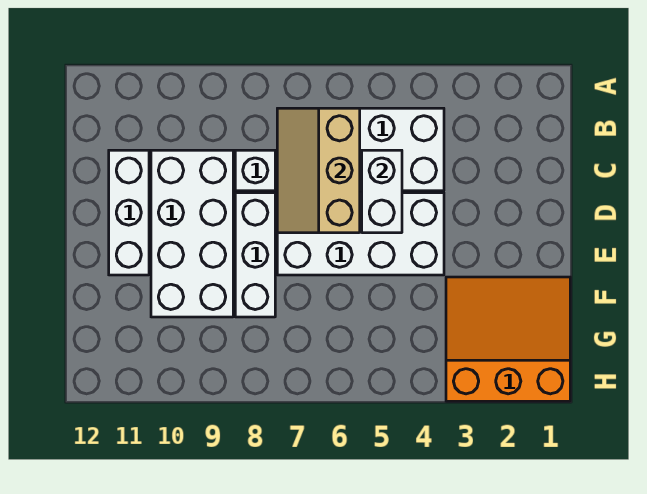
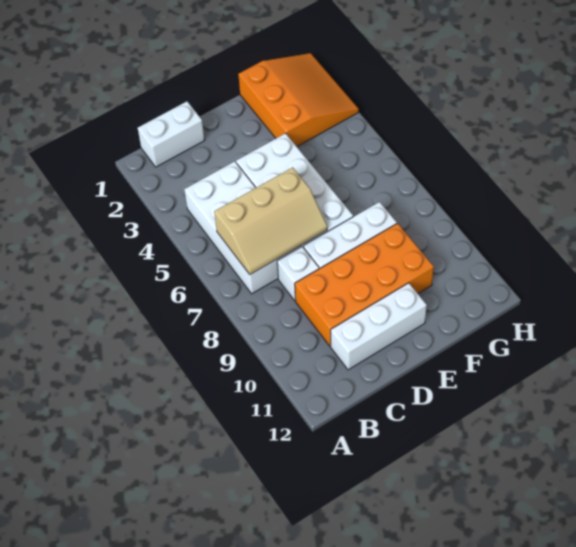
white brick C5:D5 level 2 -> white brick B1:C1 level 1
white brick C9:F10 level 1 -> orange brick C9:F10 level 1
orange slope F1:H3 level 1 top H -> orange slope F1:H3 level 1 top F

